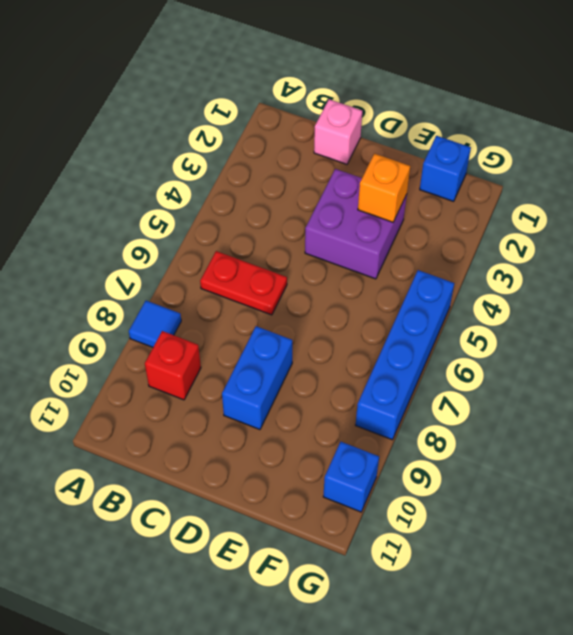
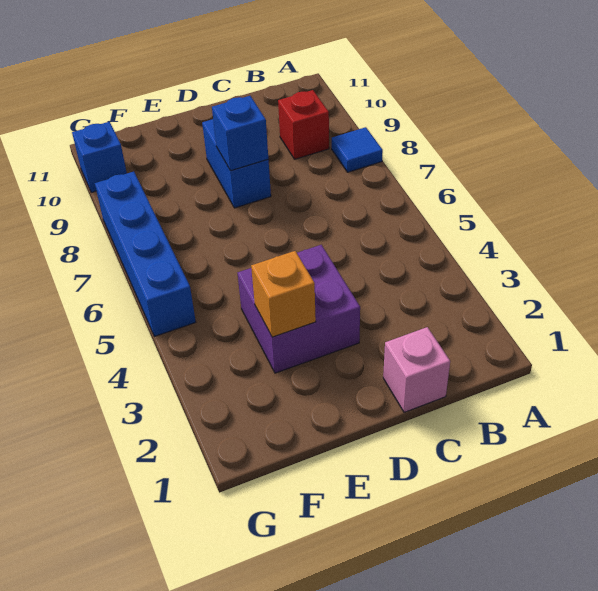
red plate B6:C6 level 1 -> none
blue brick F1 level 1 -> blue brick D8 level 2

